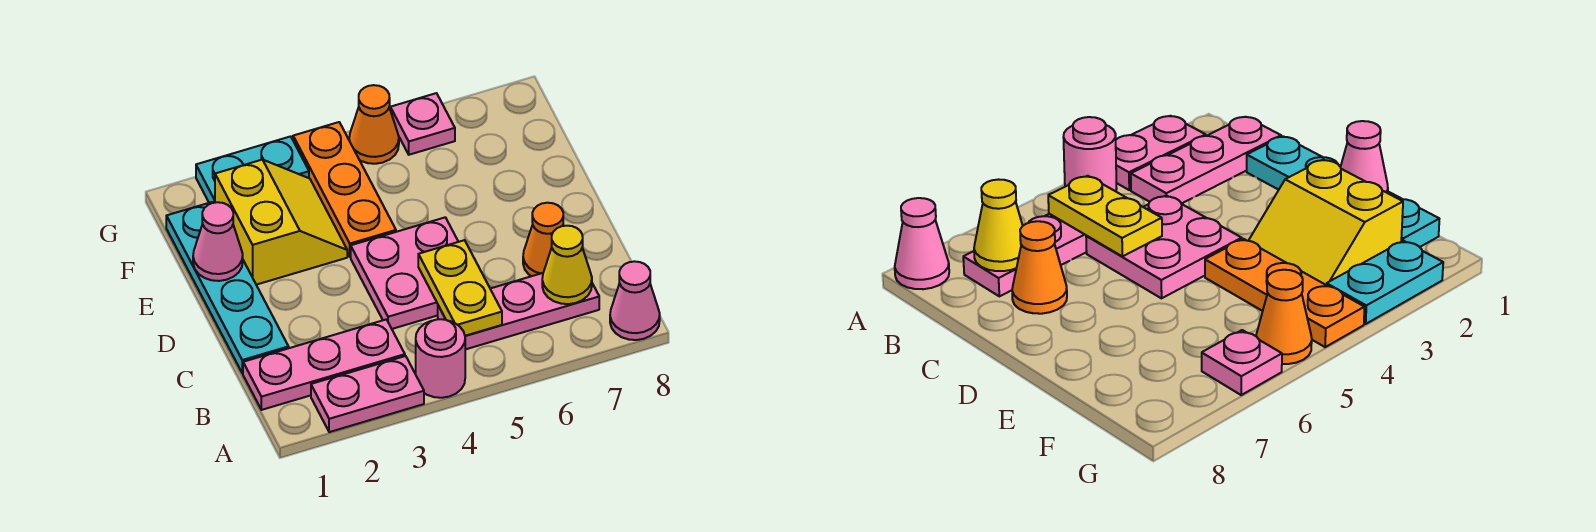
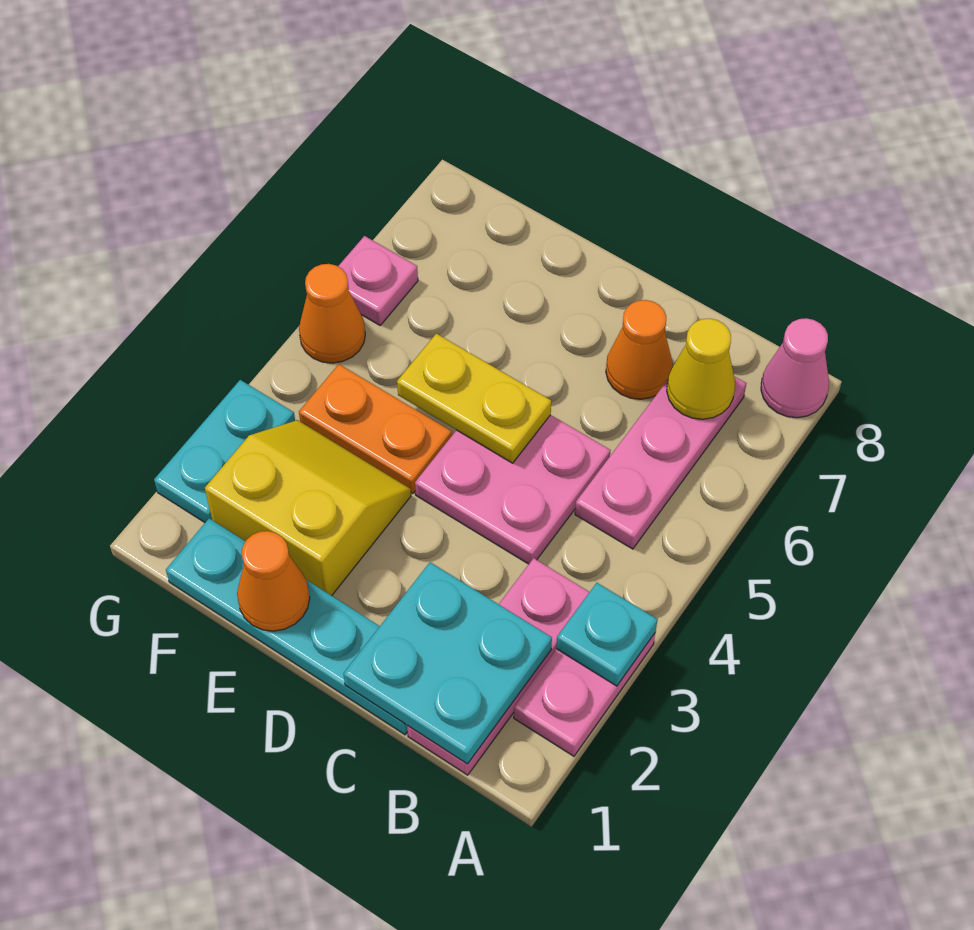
none -> cyan plate A3 level 2
pink round brick A4 level 1 -> none
none -> cyan plate B1:C2 level 2
yellow plate B5:C5 level 2 -> yellow plate D5:E5 level 2
pink cone E1 level 2 -> orange cone E1 level 2
orange plate E4:G4 level 1 -> orange plate E4:F4 level 1

